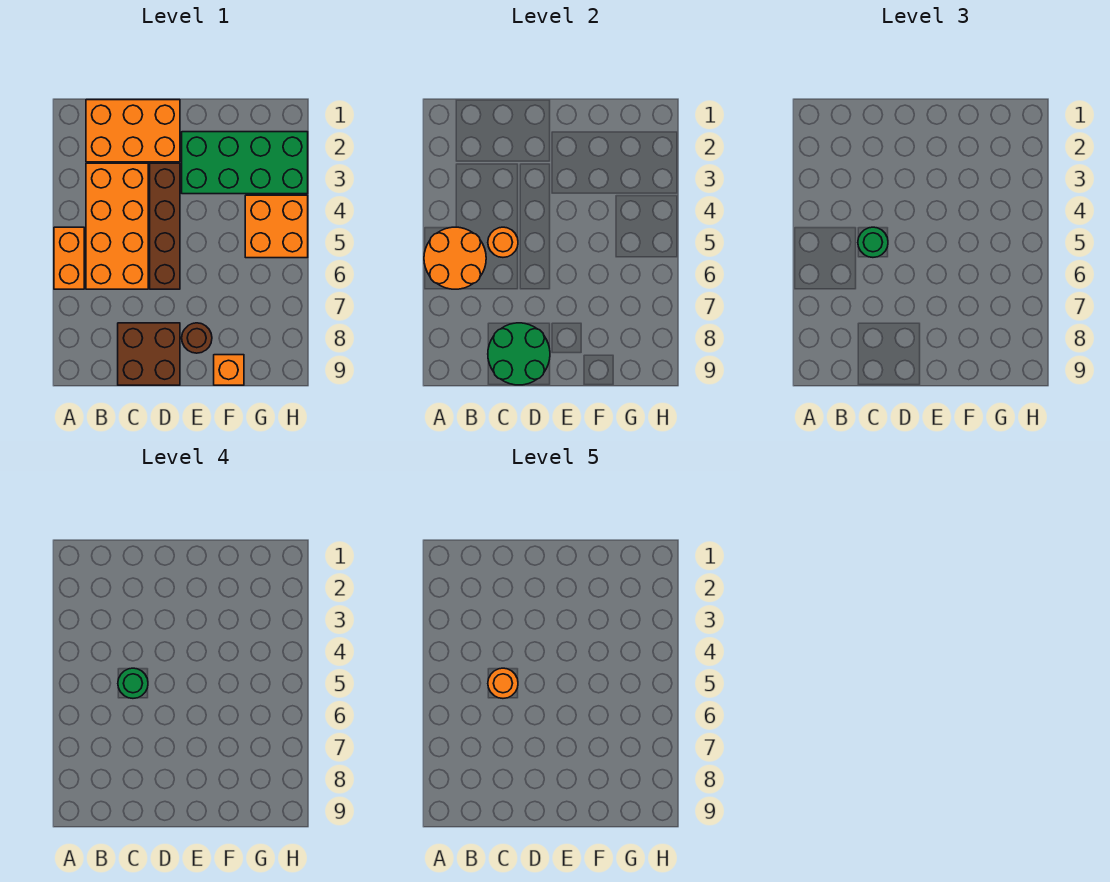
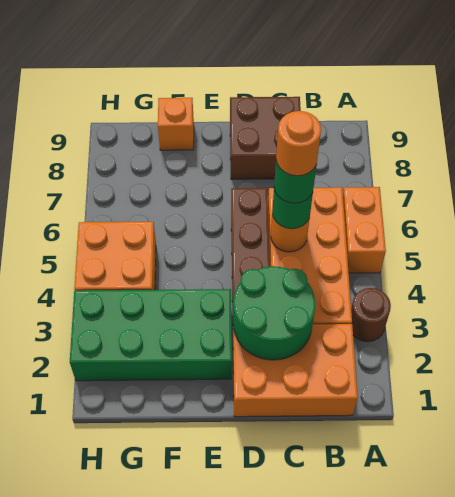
orange round brick A5:B6 level 2 -> none
green round brick C8:D9 level 2 -> green round brick C2:D3 level 2
brown round brick E8 level 1 -> brown round brick A3 level 1

